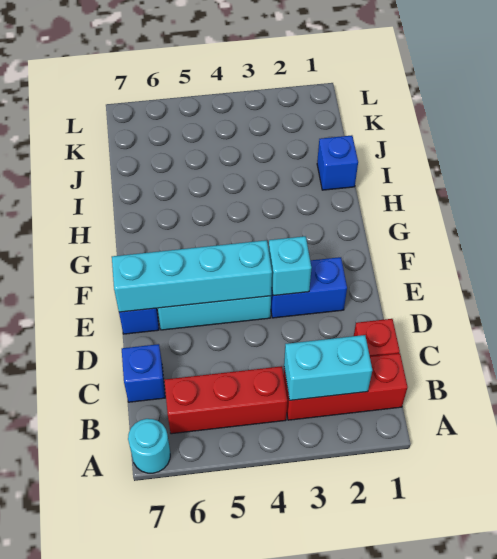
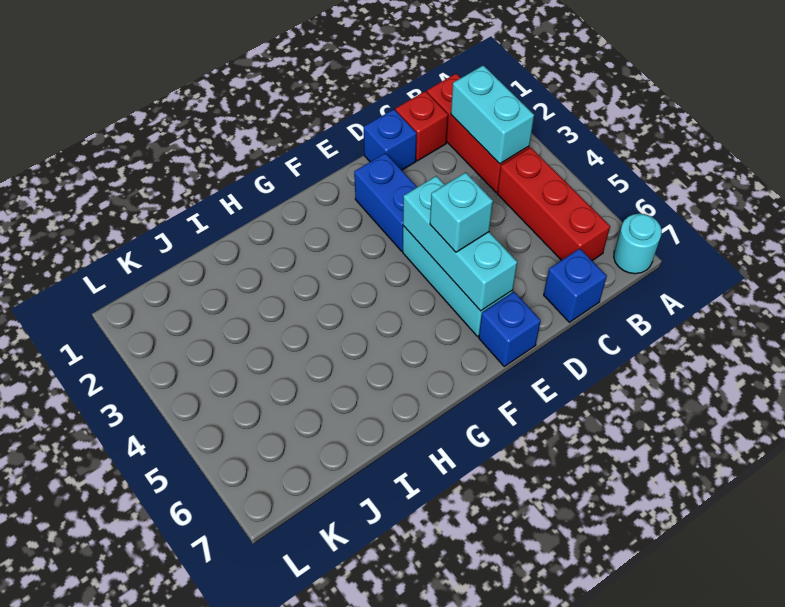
cyan brick E3 level 2 -> cyan brick E5 level 3
cyan brick E4:E7 level 2 -> cyan brick E4:E6 level 2
blue brick I1 level 1 -> blue brick D1 level 1

